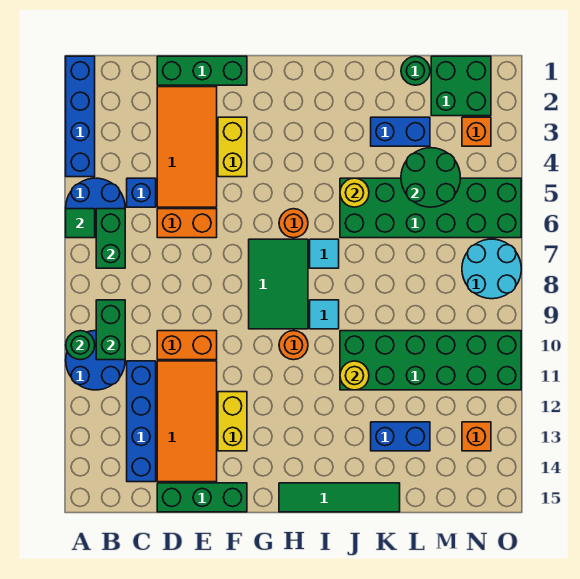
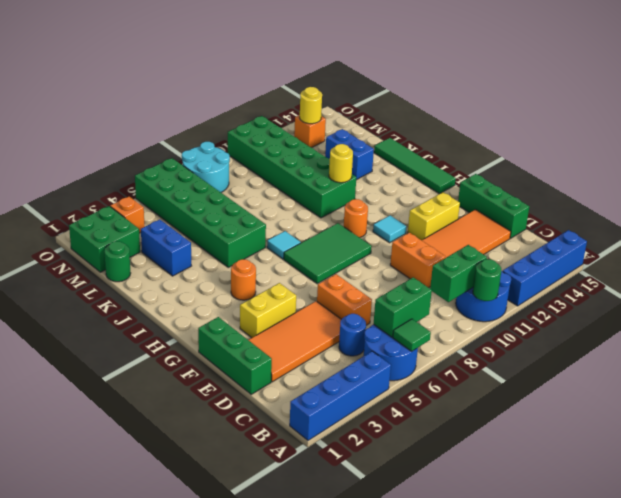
blue brick C5 level 1 -> blue round brick C5 level 1
blue brick C11:C14 level 1 -> blue brick A12:A15 level 1
orange round brick H6 level 1 -> orange round brick H4 level 1
cyan tile I9 level 1 -> cyan tile G11 level 1
yellow round brick J5 level 2 -> yellow round brick N13 level 2
green round brick L4:M5 level 2 -> none

